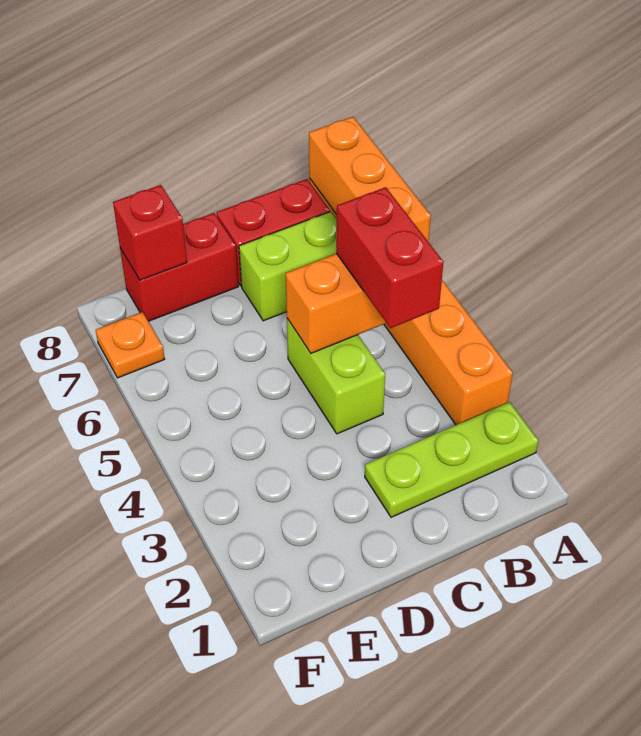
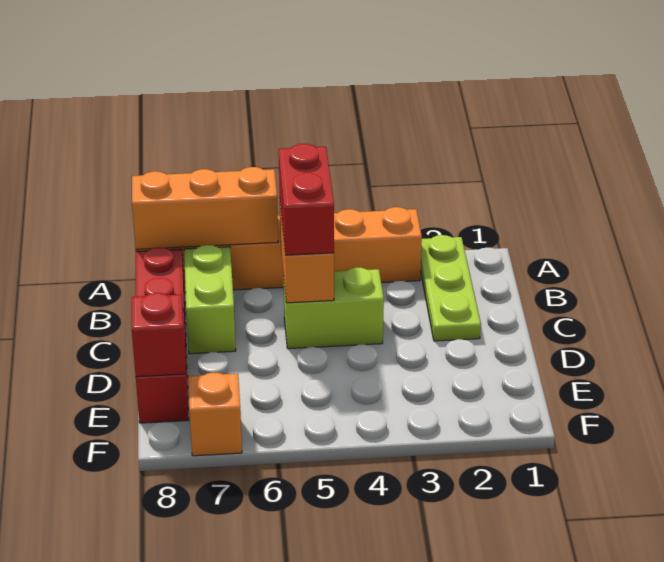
red brick B4:B5 level 3 -> red brick B5:C5 level 3
orange plate F7 level 1 -> orange brick F7 level 1

